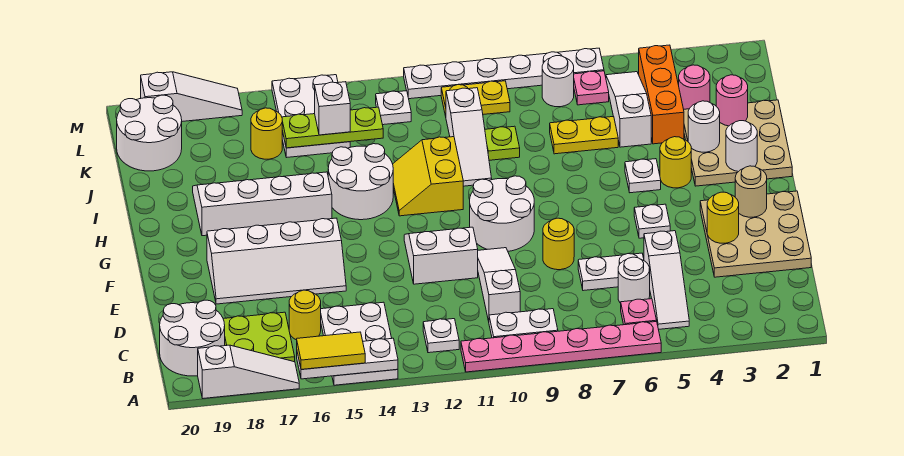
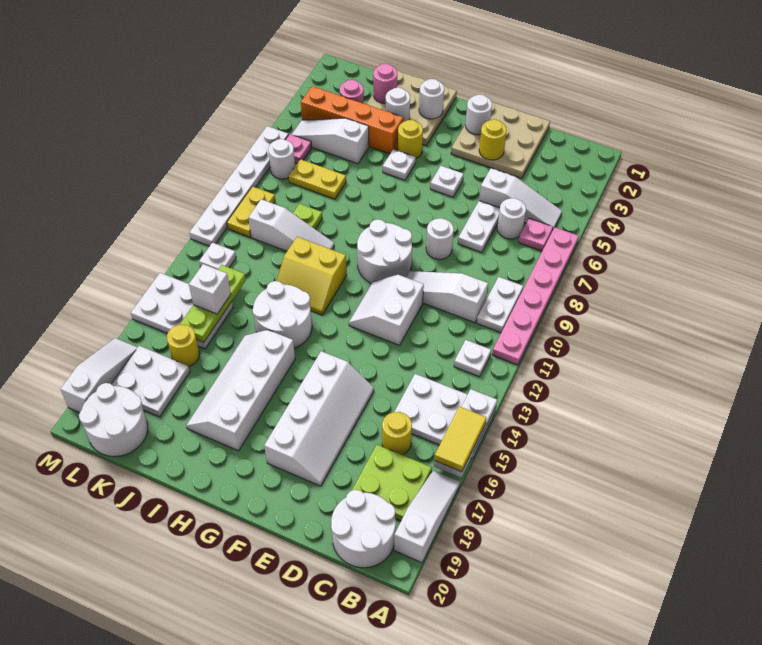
yellow round brick E8 level 1 -> white round brick E8 level 1
tan round brick F2 level 2 -> white round brick F2 level 2
orange brick J4:L4 level 1 -> orange brick I4:L4 level 1
yellow plate J6:J7 level 1 -> yellow plate J7:K7 level 1
none -> white plate K17:L18 level 1

